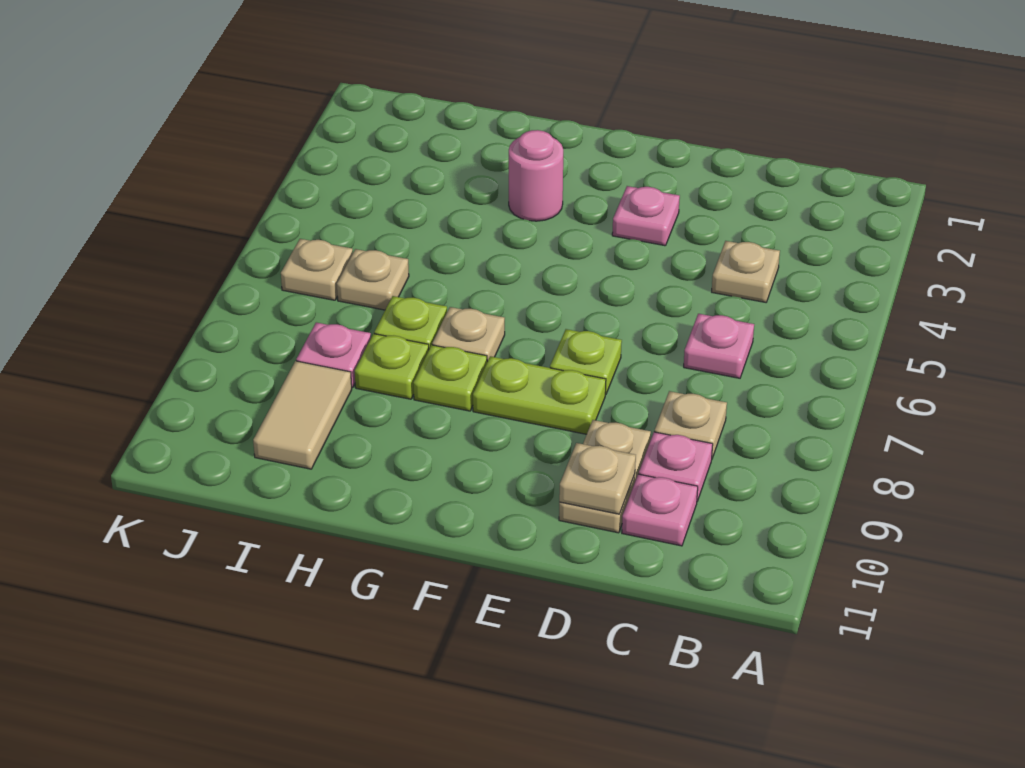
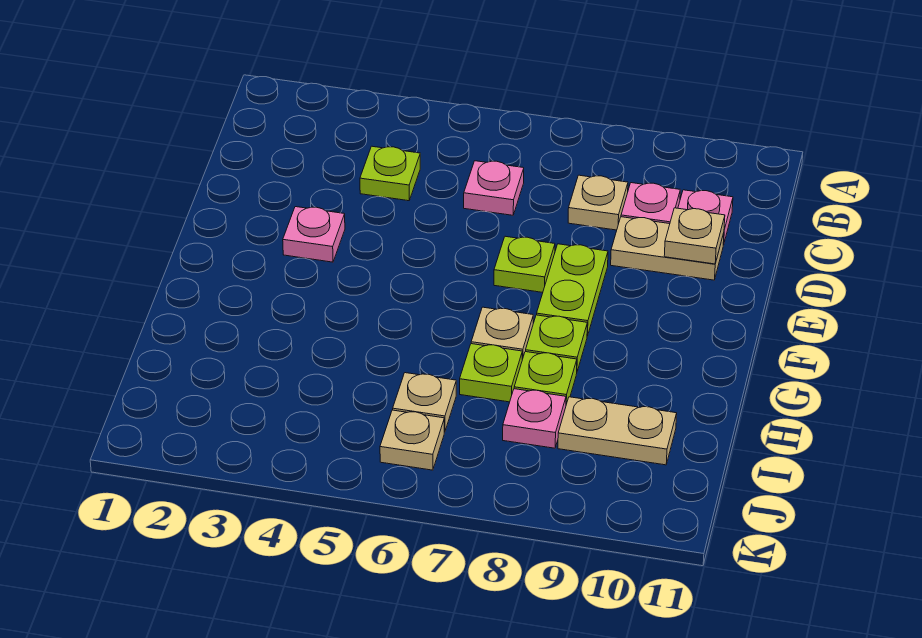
tan plate C4 level 1 -> lime plate C4 level 1
pink round brick G3 level 1 -> none
tan tile I9:I10 level 1 -> tan plate I9:I10 level 1

